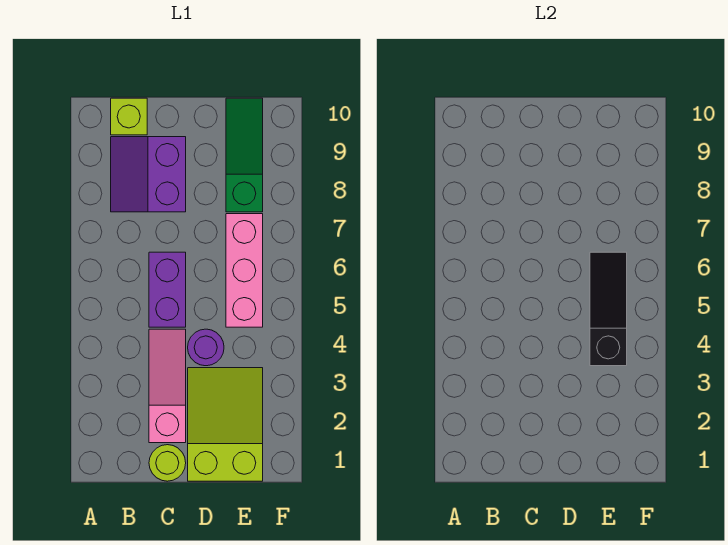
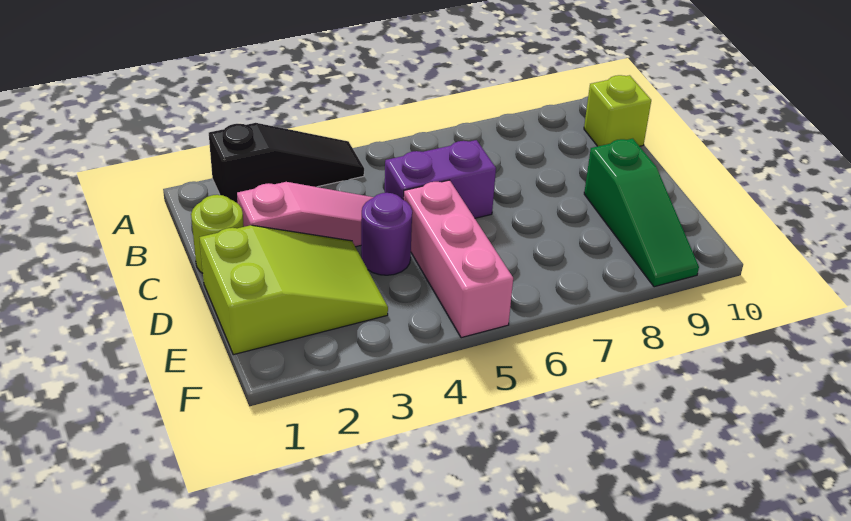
purple slope B8:C9 level 1 top C -> none
black slope E4:E6 level 2 top 4 -> black slope A2:A4 level 1 top 2
pink brick E5:E7 level 1 -> pink brick D5:F5 level 1
green slope E8:E10 level 1 top 8 -> green slope D9:F9 level 1 top D

